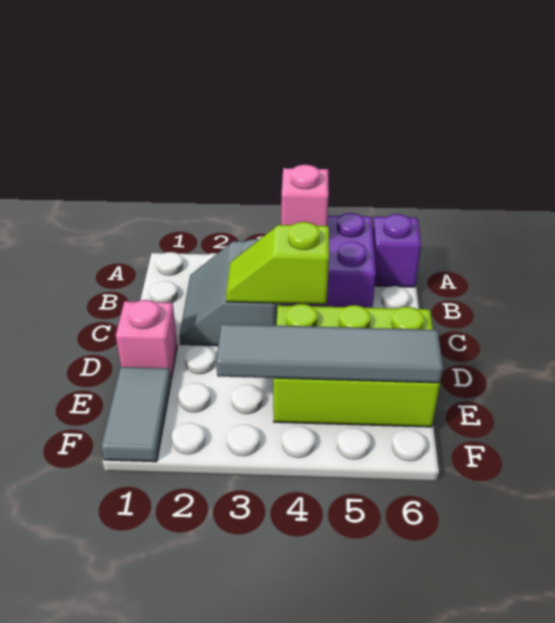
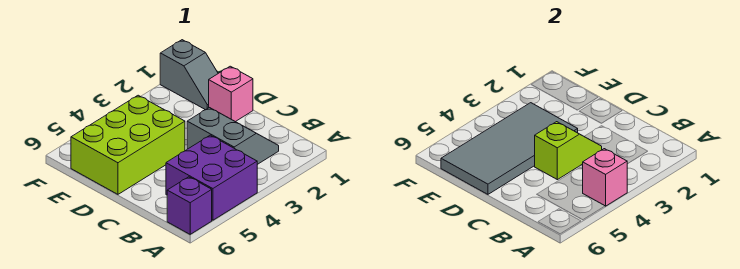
grey tile E1:F1 level 1 -> grey slope E1:F1 level 1 top F
grey tile E3:E6 level 2 -> grey tile D3:E6 level 2

